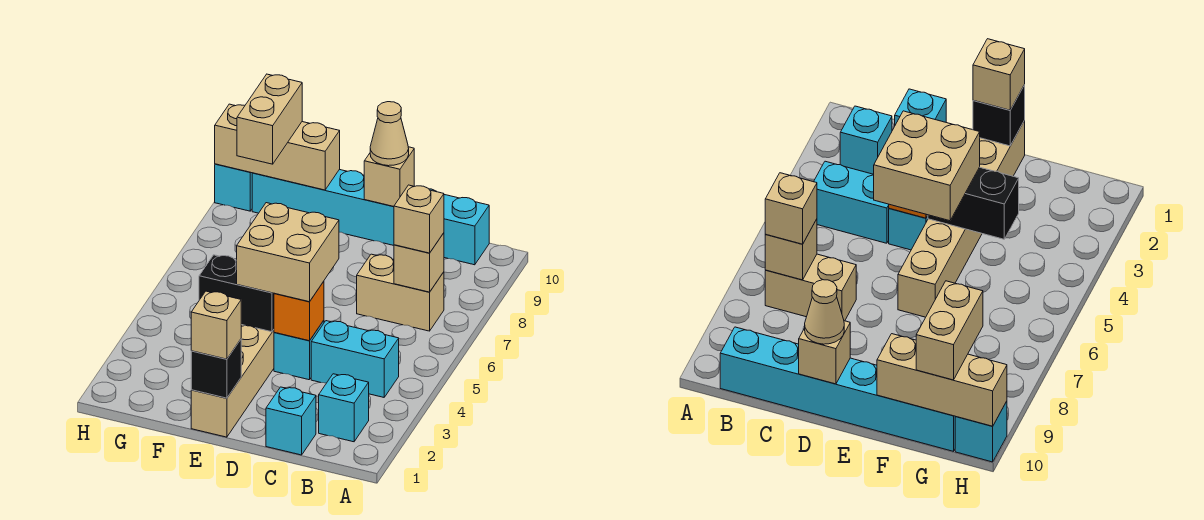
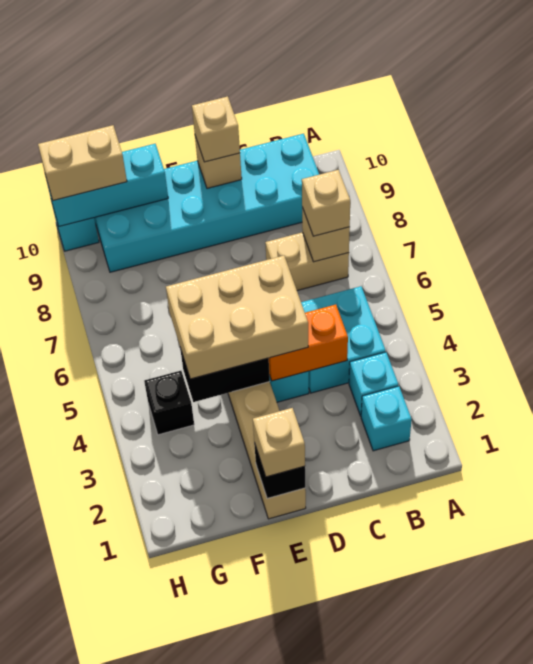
cyan brick B4:C4 level 1 -> cyan brick B4:C5 level 1
cyan brick B10:G10 level 1 -> cyan brick B9:G10 level 1
cyan brick C1 level 1 -> cyan brick B3 level 1
orange brick D4 level 2 -> orange brick C4:D4 level 2
tan brick D4:E5 level 3 -> tan brick D4:F5 level 3
tan cone D10 level 3 -> tan brick D10 level 3
tan brick F10:H10 level 2 -> cyan brick F10:H10 level 2
none -> black brick G4 level 1
tan brick G9:G10 level 3 -> tan brick G10:H10 level 3

